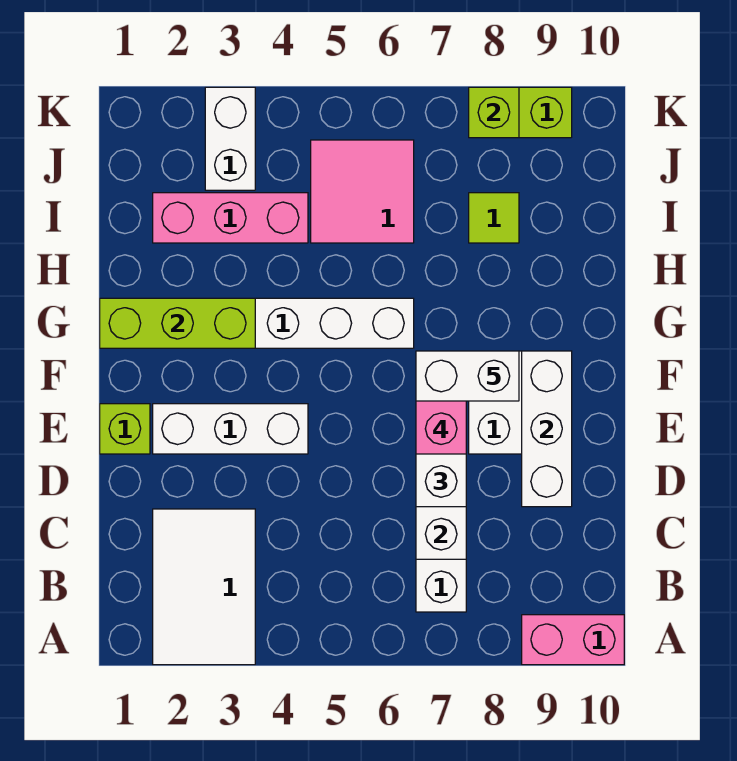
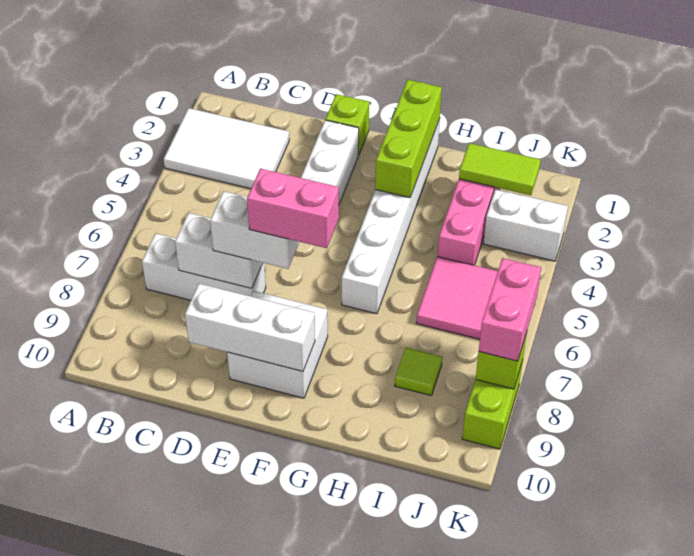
pink brick A9:A10 level 1 -> pink brick K7:K8 level 3
white brick F7:F8 level 5 -> none
none -> lime tile I2:J2 level 2

